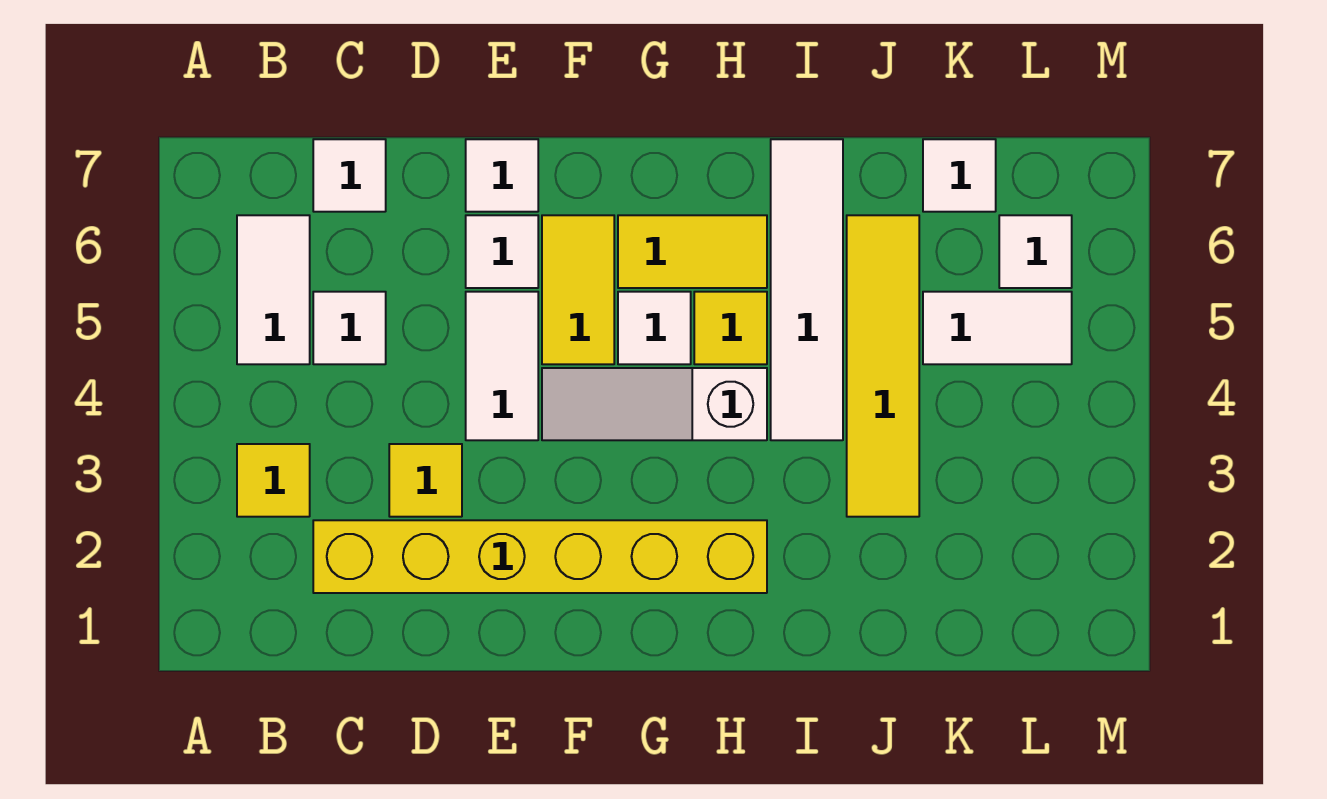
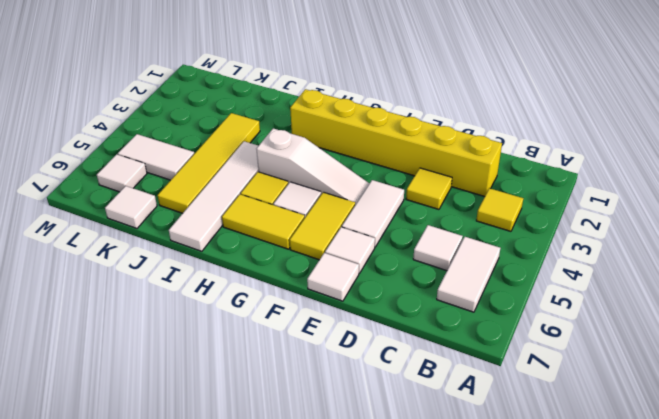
white tile C7 level 1 -> none

